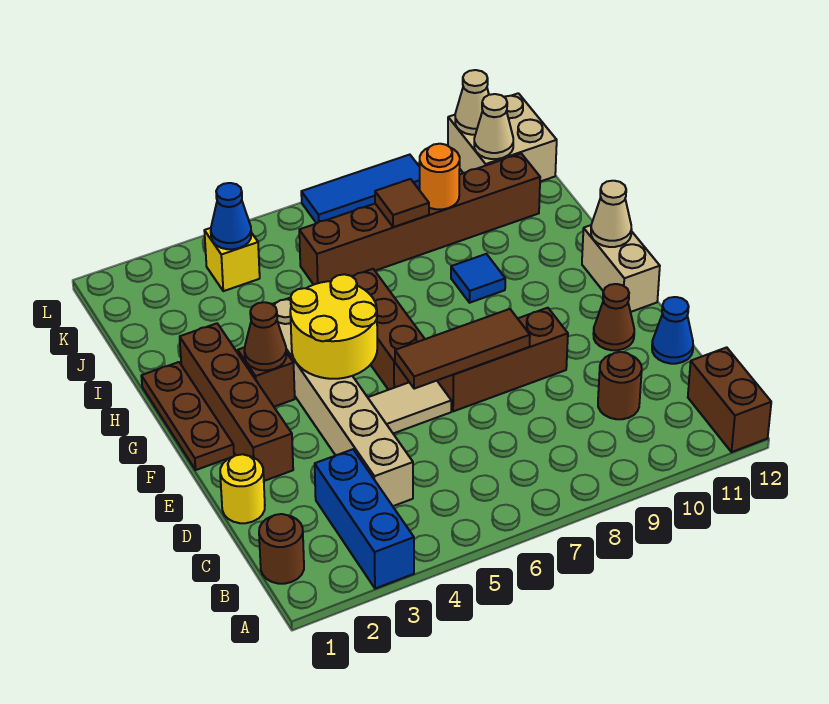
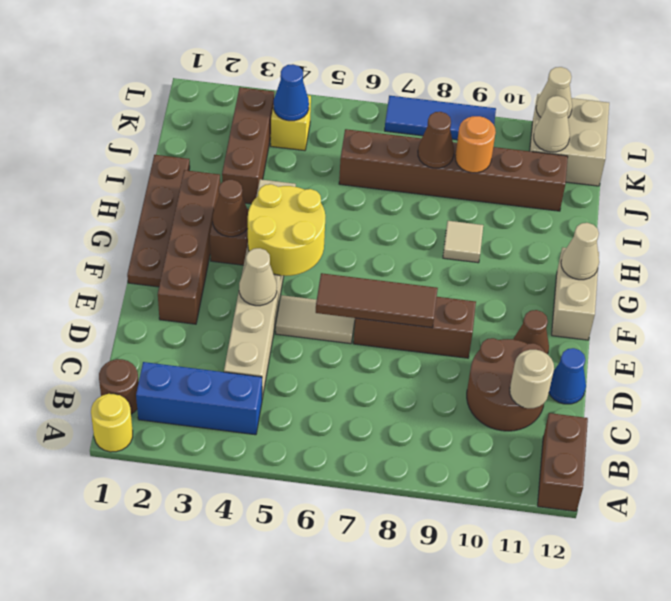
blue brick A3:C3 level 1 -> blue brick B2:B4 level 1
brown round brick C10 level 1 -> brown round brick C10:D11 level 1
none -> tan round brick C11 level 2
yellow round brick D1 level 1 -> yellow round brick A1 level 1
none -> tan cone E4 level 2
brown plate F1:H1 level 1 -> brown plate F1:I1 level 1
brown brick F6:H6 level 1 -> brown brick I3:K3 level 1
blue tile H9 level 1 -> tan tile H9 level 1
brown tile J8 level 2 -> brown cone J8 level 2

